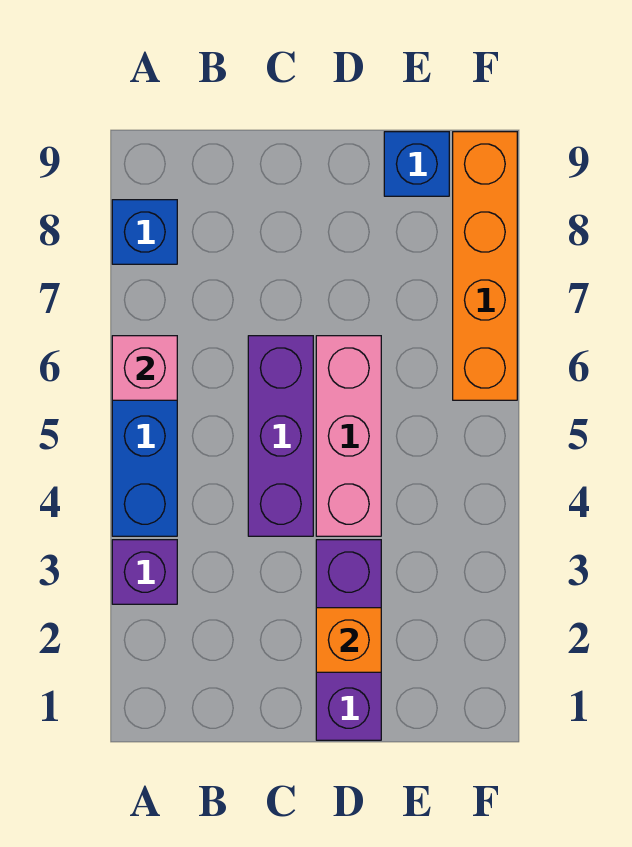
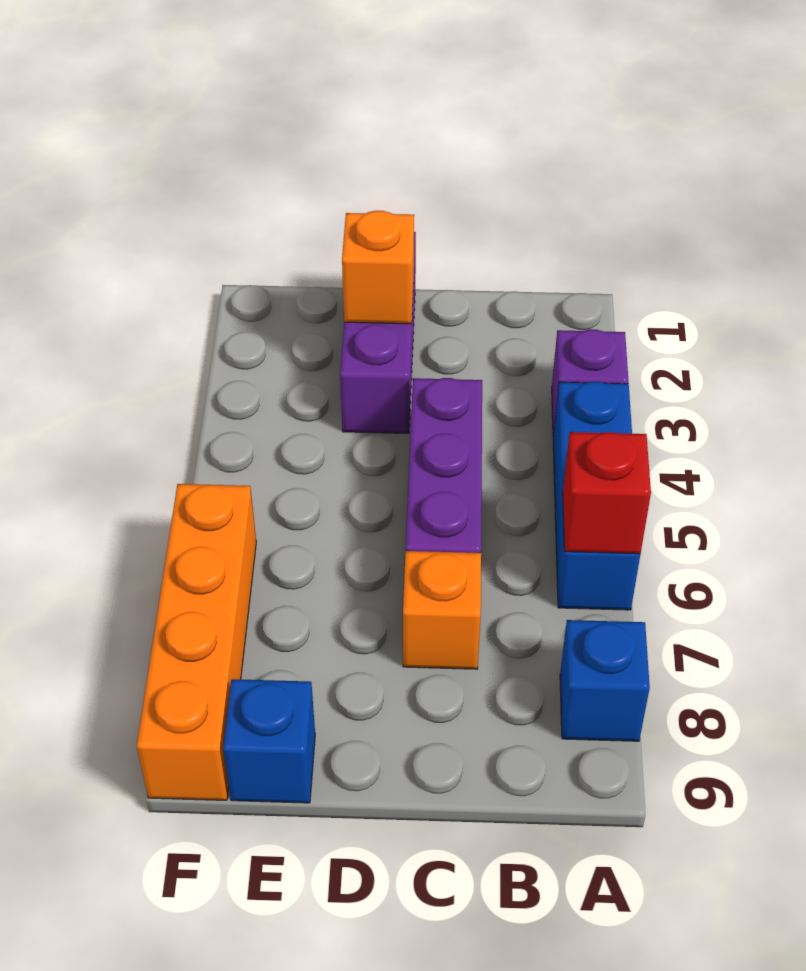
pink brick A6 level 2 -> red brick A6 level 2
none -> orange brick C7 level 1
pink brick D4:D6 level 1 -> none

